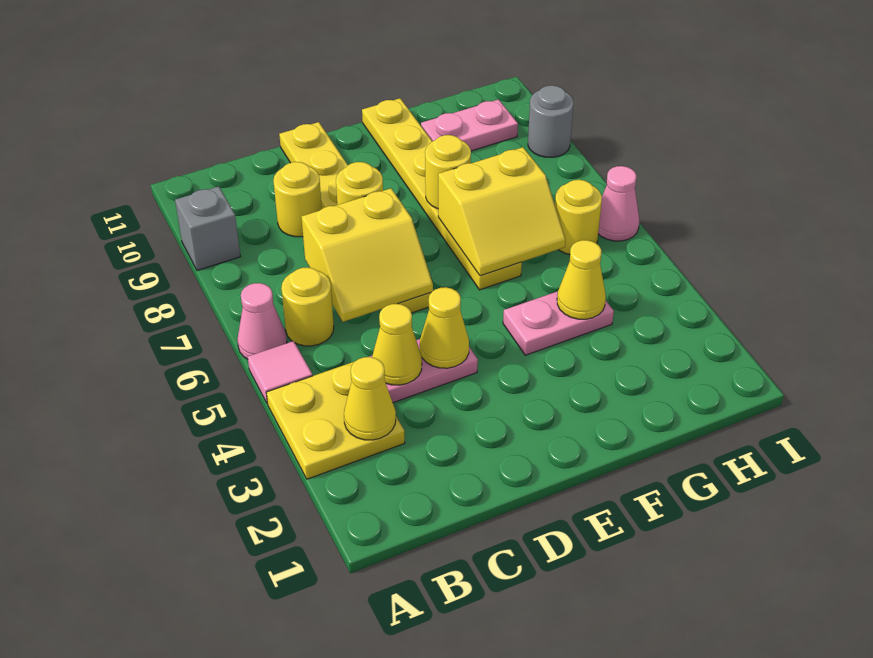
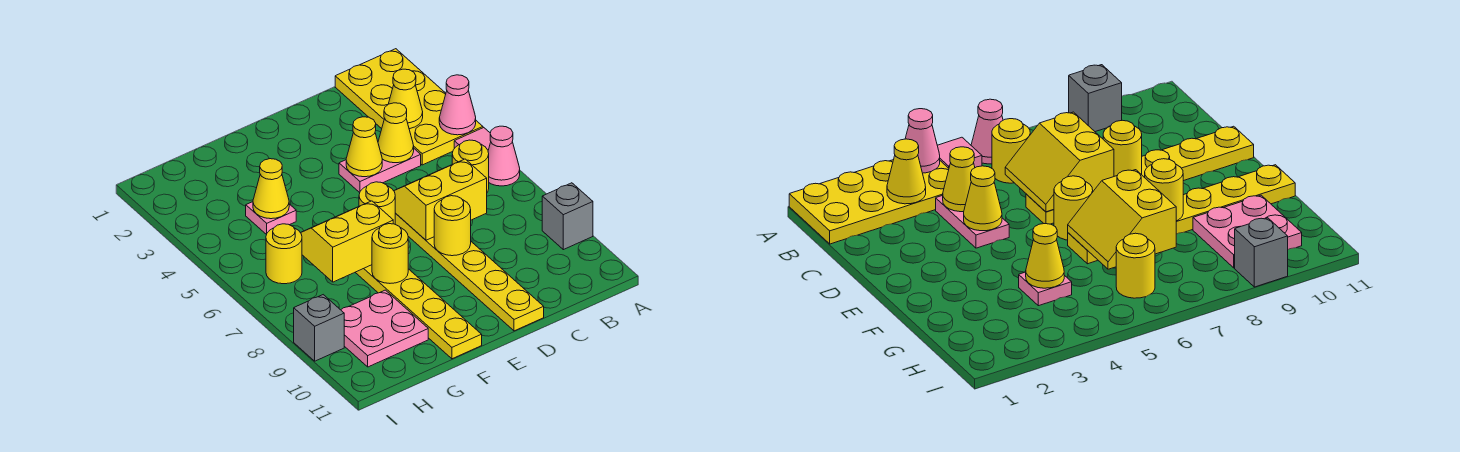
yellow plate A3:B4 level 1 -> yellow plate A1:B4 level 1
yellow round brick C9 level 1 -> yellow round brick E6 level 1
pink plate F4:G4 level 1 -> pink plate G4 level 1
pink plate G10:H10 level 1 -> pink plate G9:H10 level 1
pink cone I6 level 1 -> pink cone A4 level 2
grey round brick I9 level 1 -> grey brick I9 level 1

